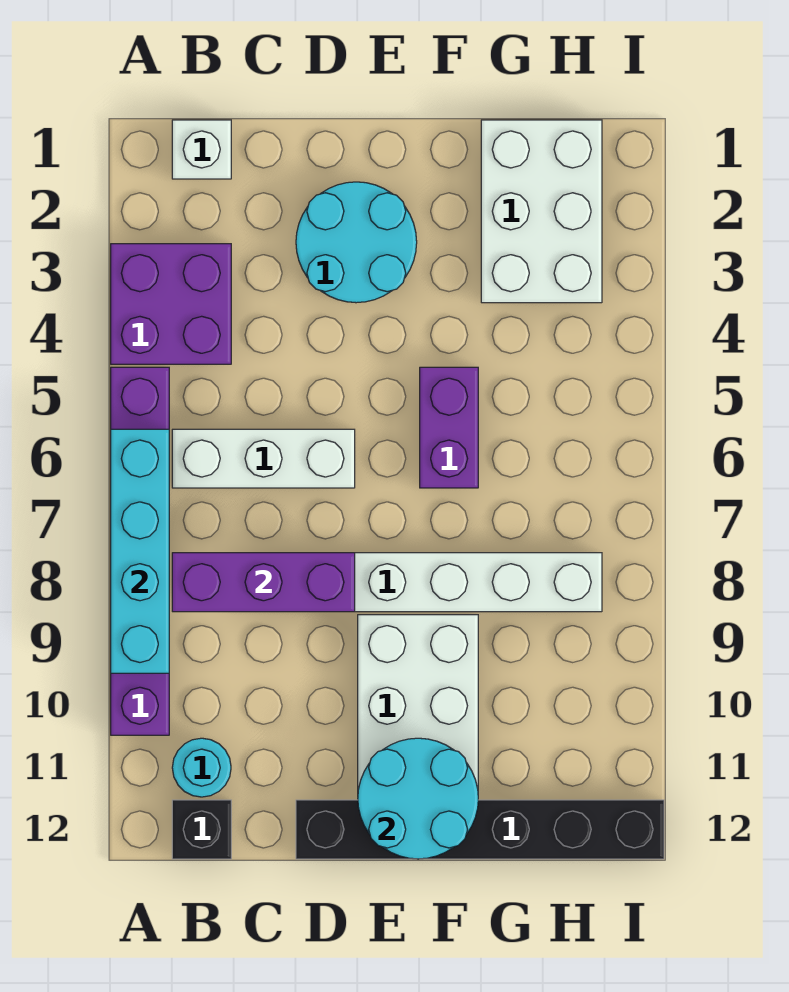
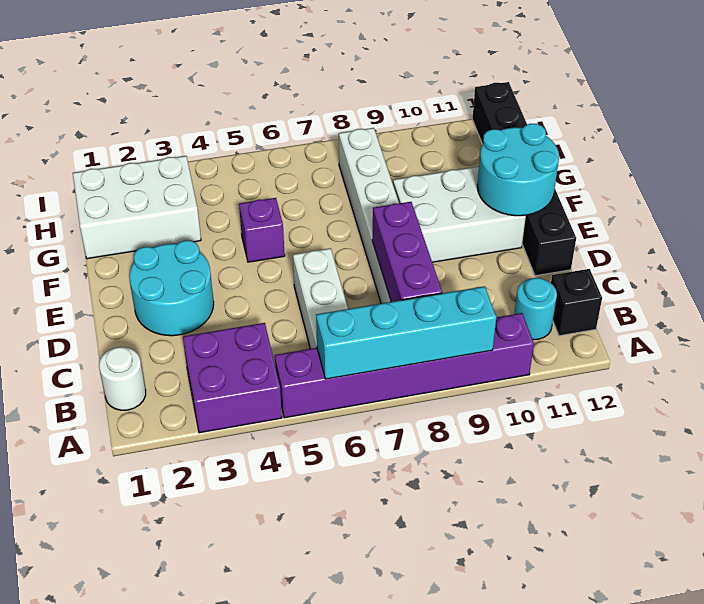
white brick B1 level 1 -> white round brick B1 level 1
purple brick F5:F6 level 1 -> purple brick F5 level 1

